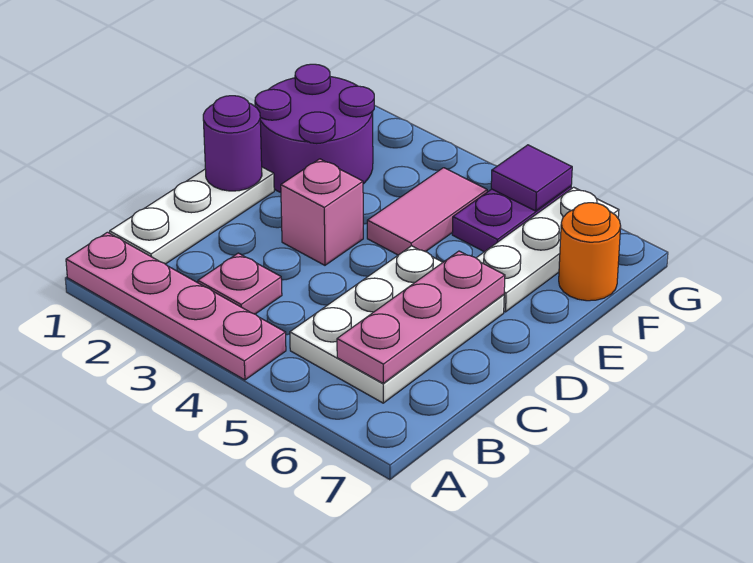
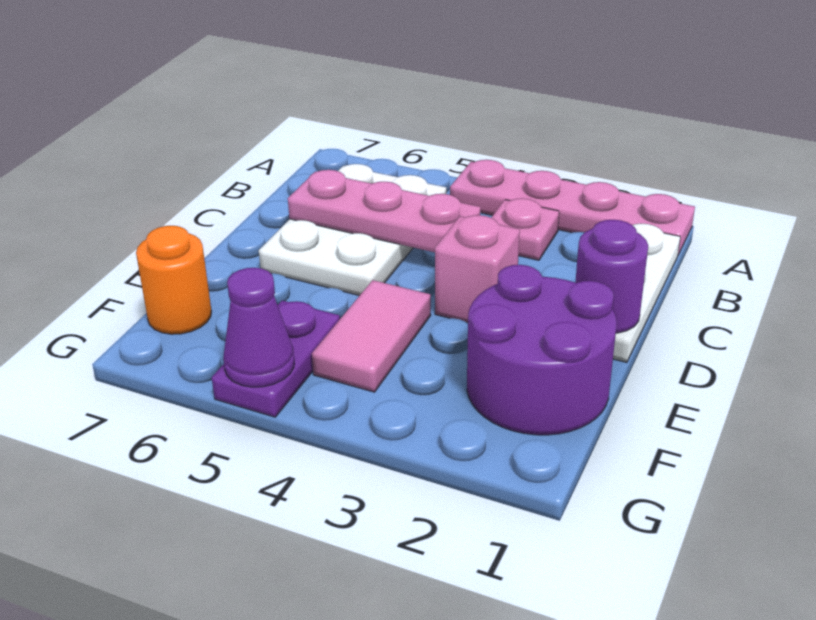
pink plate B6:D6 level 2 -> pink plate C4:C6 level 2
white plate E6:G6 level 1 -> none
purple tile G5 level 2 -> purple cone G5 level 2

